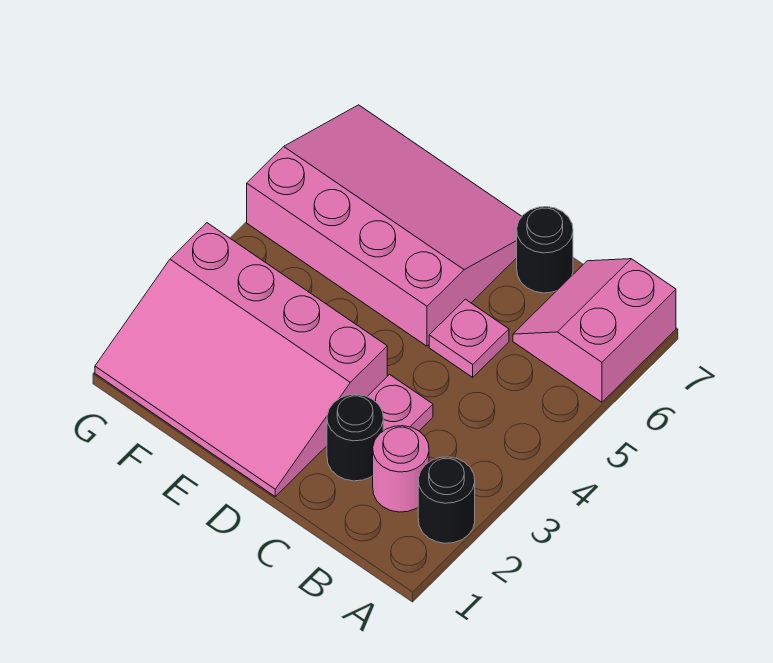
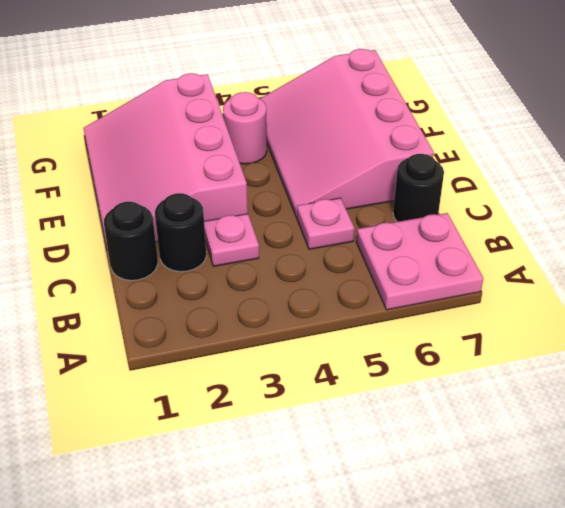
black round brick A2 level 1 -> black round brick C1 level 1
pink slope A6:B7 level 1 top A -> pink plate A6:B7 level 1
pink round brick B2 level 1 -> pink round brick F4 level 1
pink slope D5:G7 level 1 top 5 -> pink slope D5:G7 level 1 top 7

